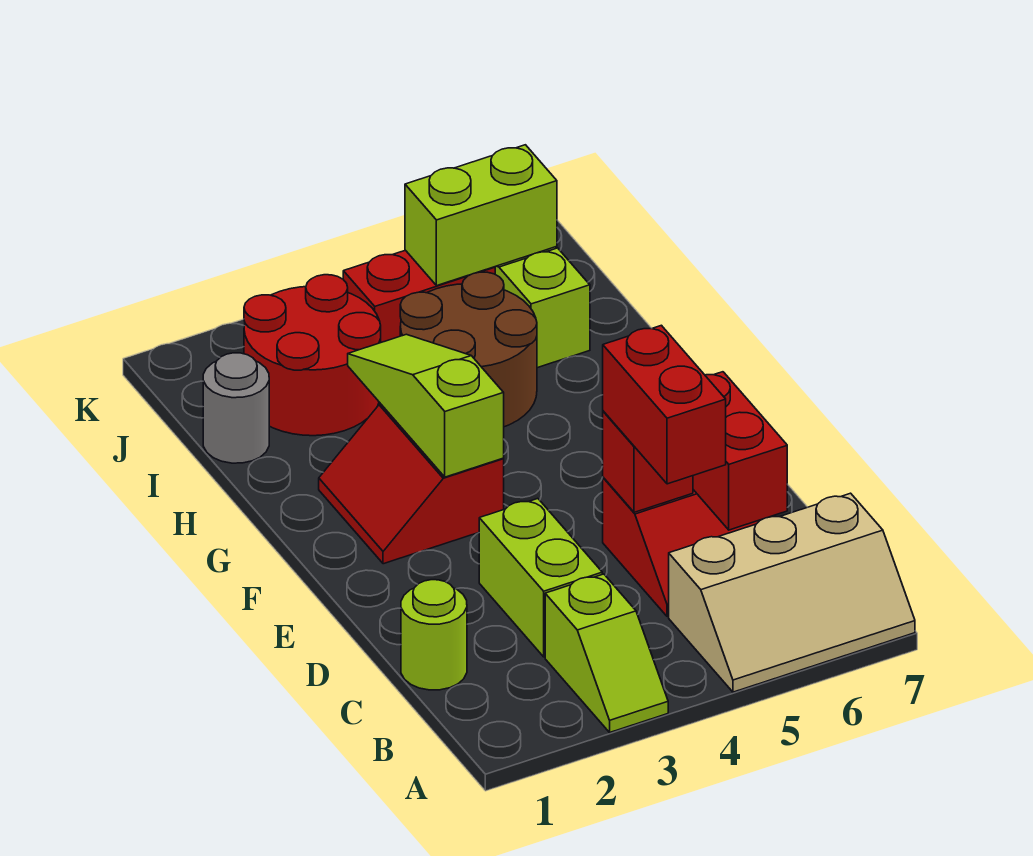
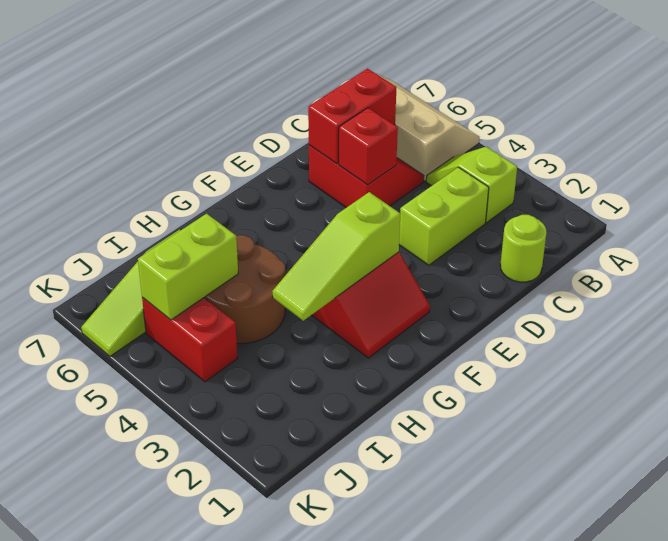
lime slope A3:B3 level 1 top B -> lime slope B3:B4 level 1 top 3
red brick C5:D5 level 3 -> none
grey round brick I1 level 1 -> none
red round brick I2:J3 level 1 -> none
lime brick J5:J6 level 2 -> lime brick I5:J5 level 2

